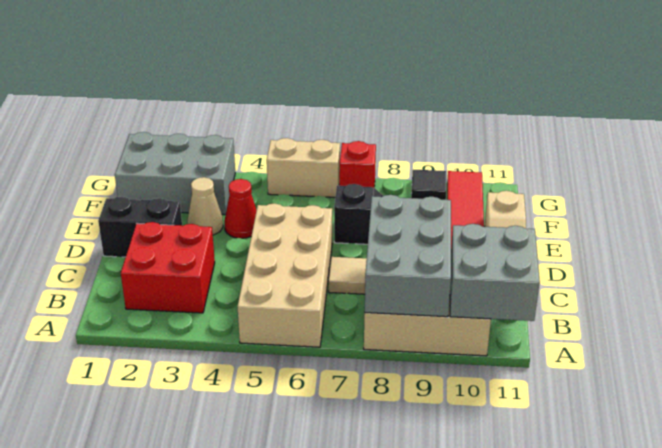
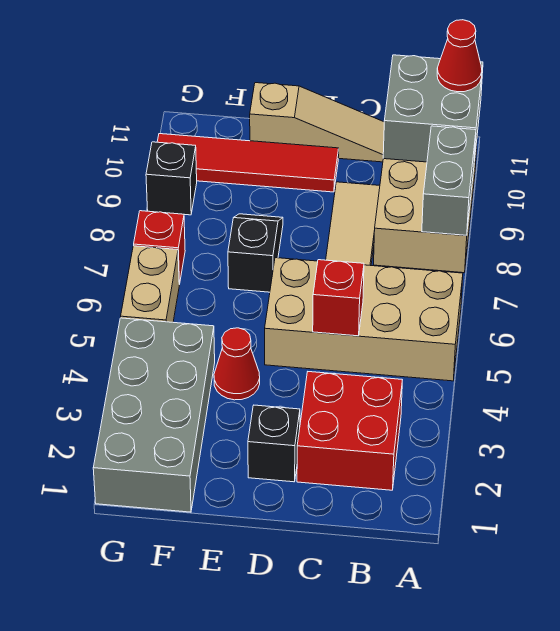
grey brick A8:C9 level 2 -> grey brick A8:A9 level 2
none -> red cone A11 level 3
none -> red brick C5 level 2
black brick D1:D2 level 1 -> black brick D2 level 1
tan cone E3 level 1 -> none
grey brick F1:G3 level 1 -> grey brick F1:G4 level 1
black tile G9 level 1 -> black brick G9 level 1

